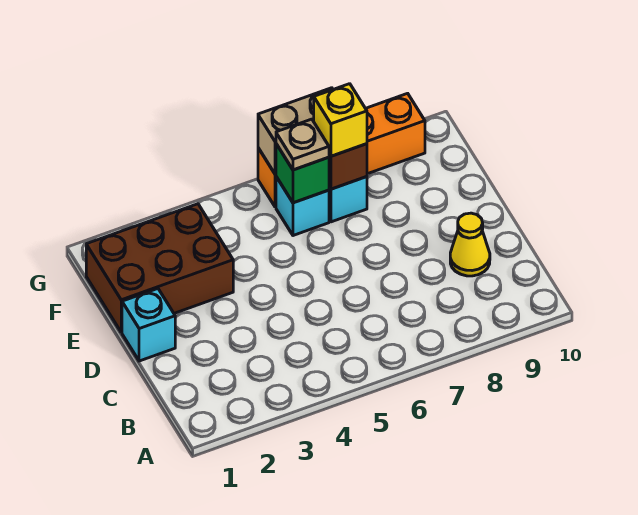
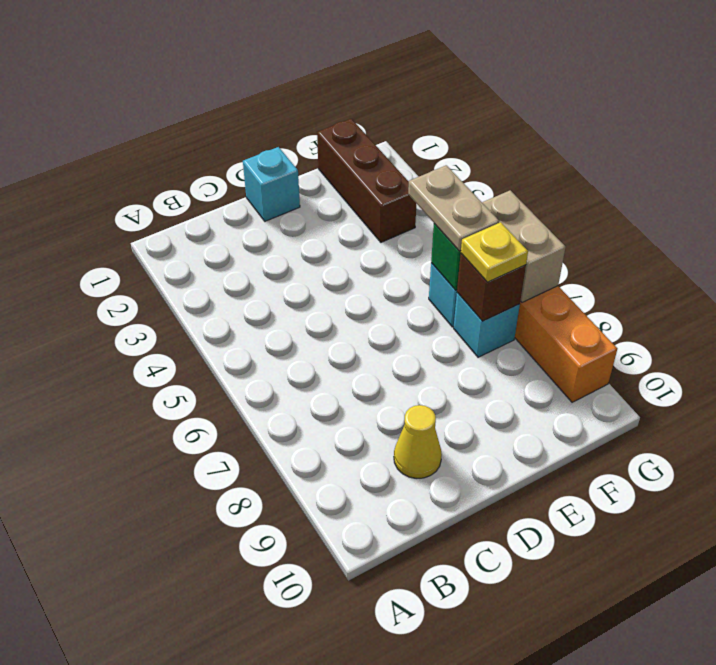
brown brick E1:F3 level 1 -> brown brick F1:F3 level 1
tan plate F6 level 3 -> tan plate F5:F6 level 3
yellow brick F7 level 3 -> yellow plate F7 level 3

